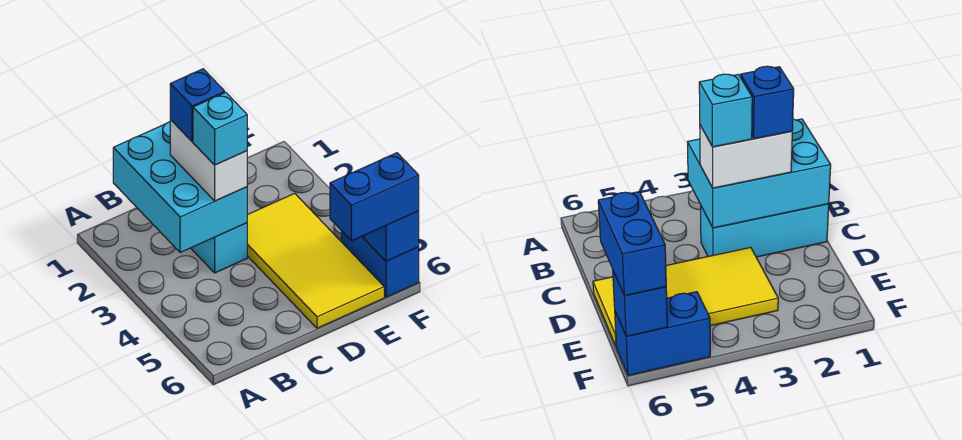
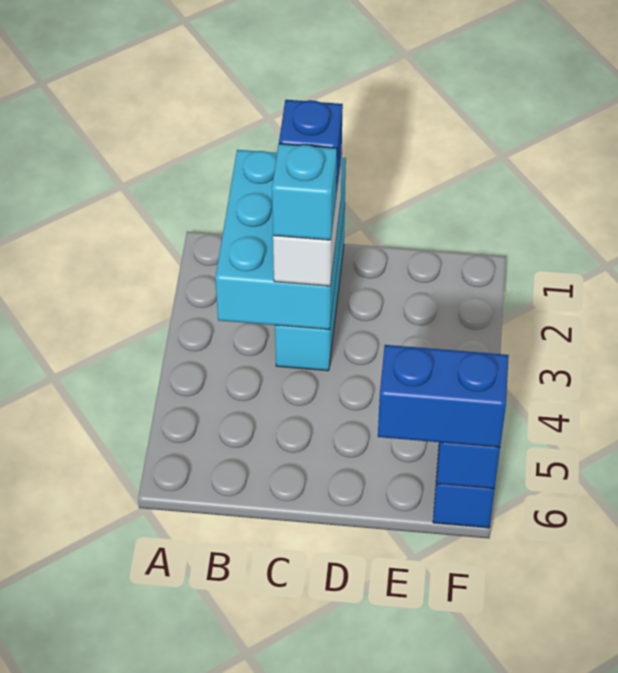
yellow tile D3:E6 level 1 -> none

